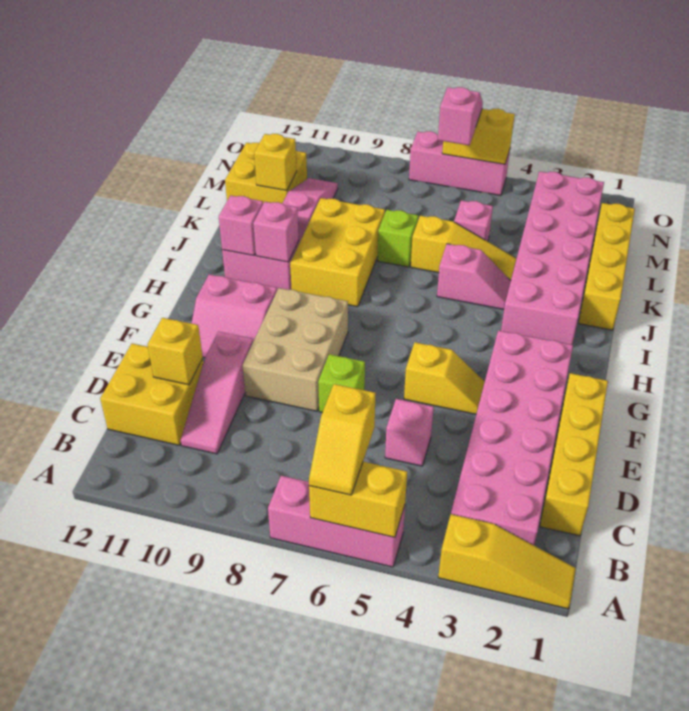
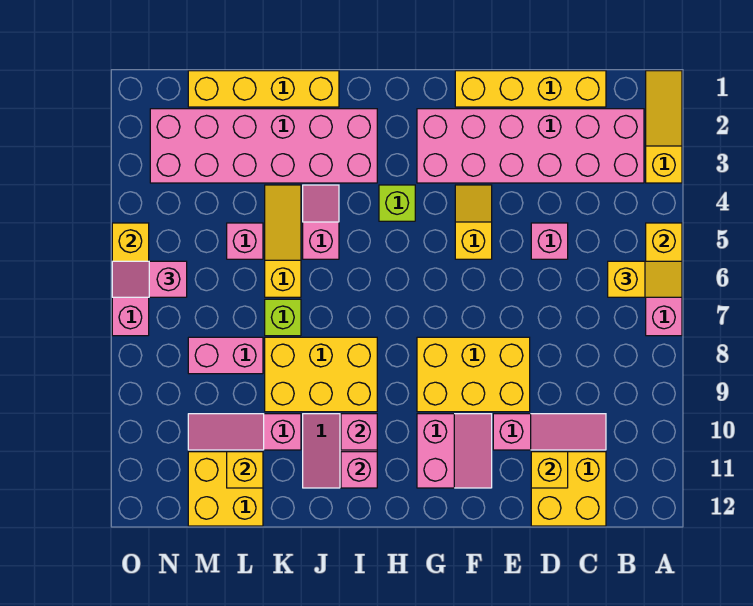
lime brick E7 level 1 -> lime brick H4 level 1
tan brick E8:G9 level 1 -> yellow brick E8:G9 level 1
none -> pink brick L8:M8 level 1

